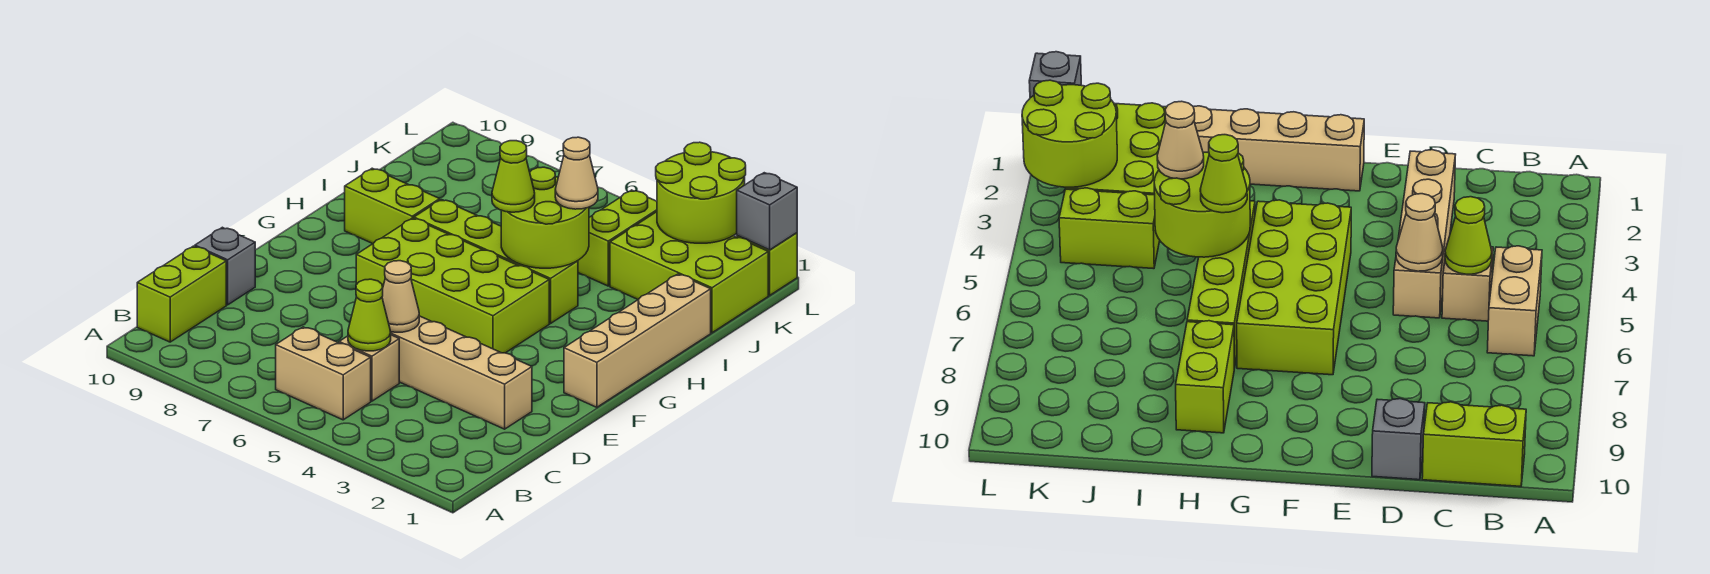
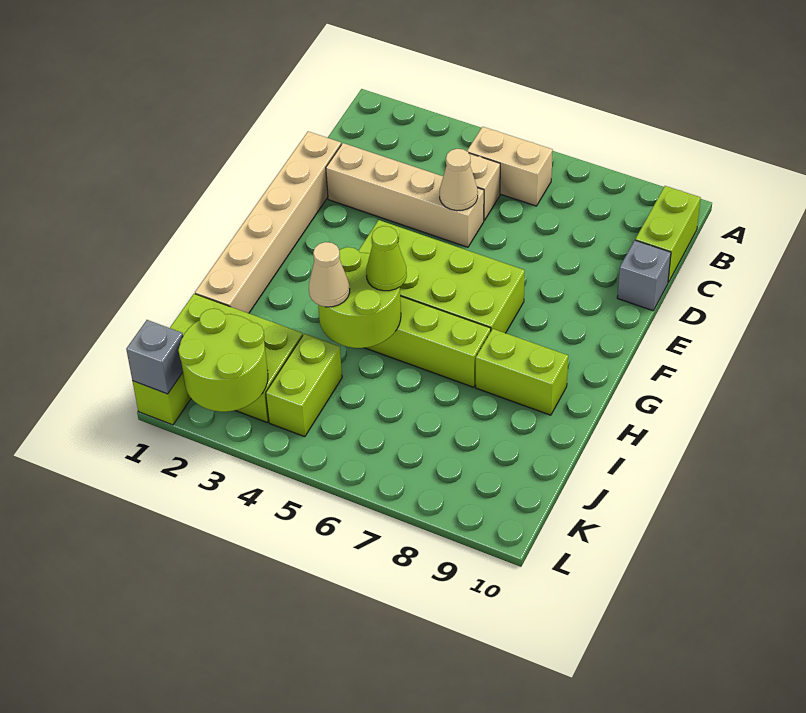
lime cone C5 level 2 -> none
tan brick F1:I1 level 1 -> tan brick D1:I1 level 1

